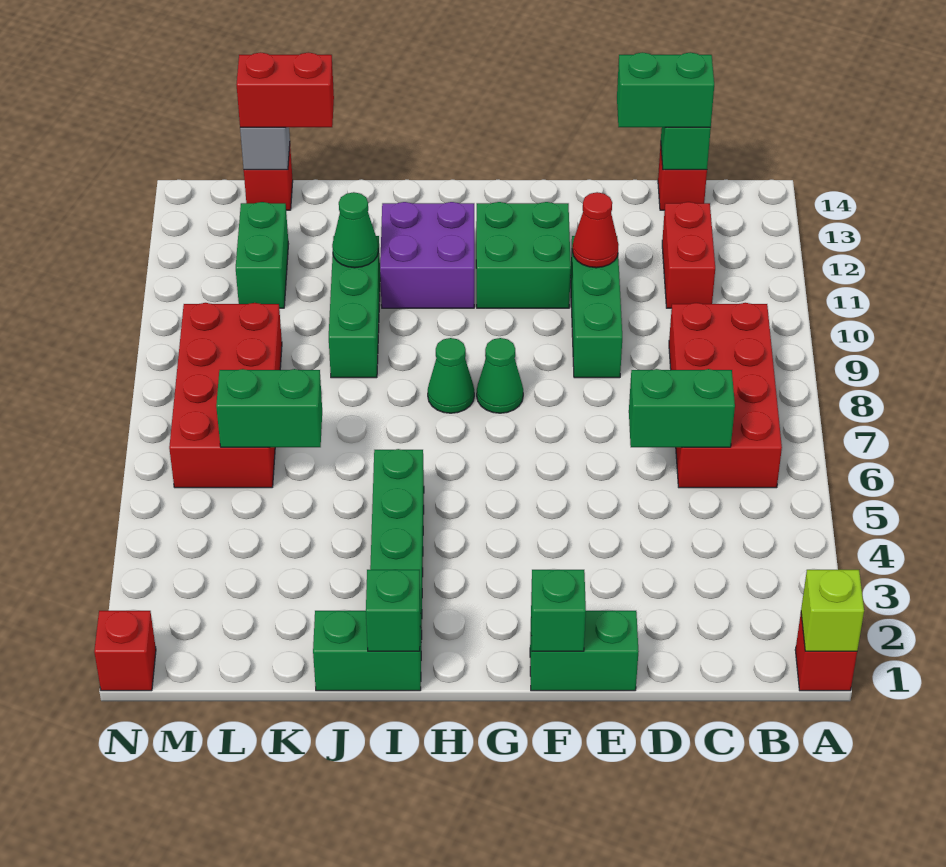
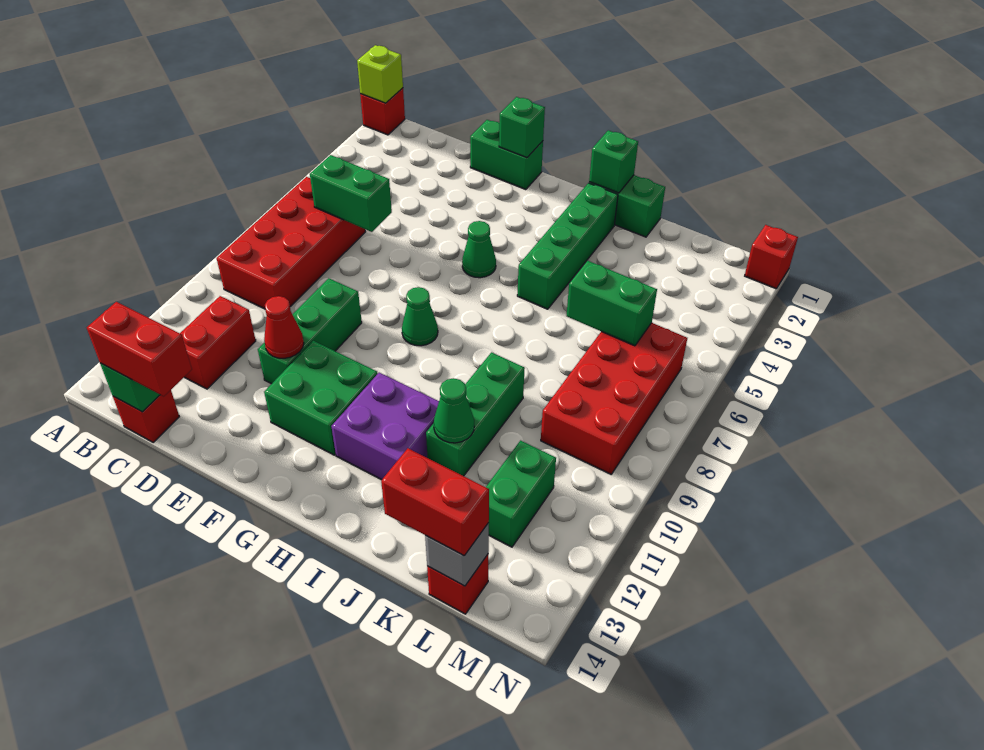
green brick C14:D14 level 3 -> red brick C14:D14 level 3
green cone H8 level 1 -> green cone G5 level 1

